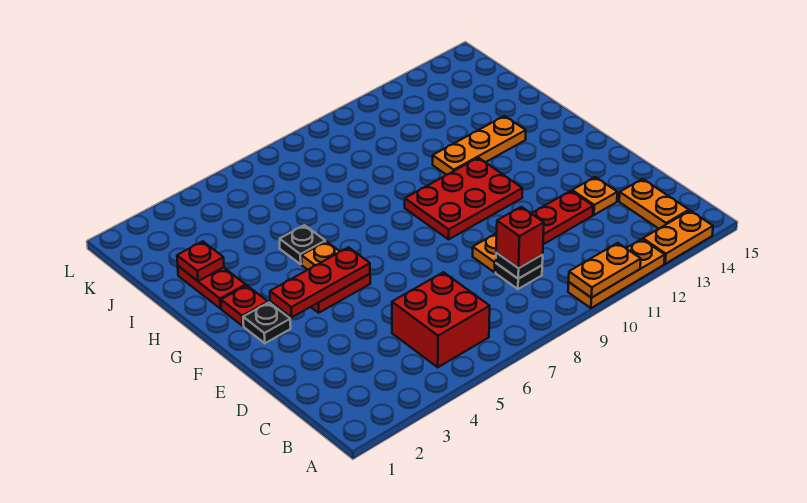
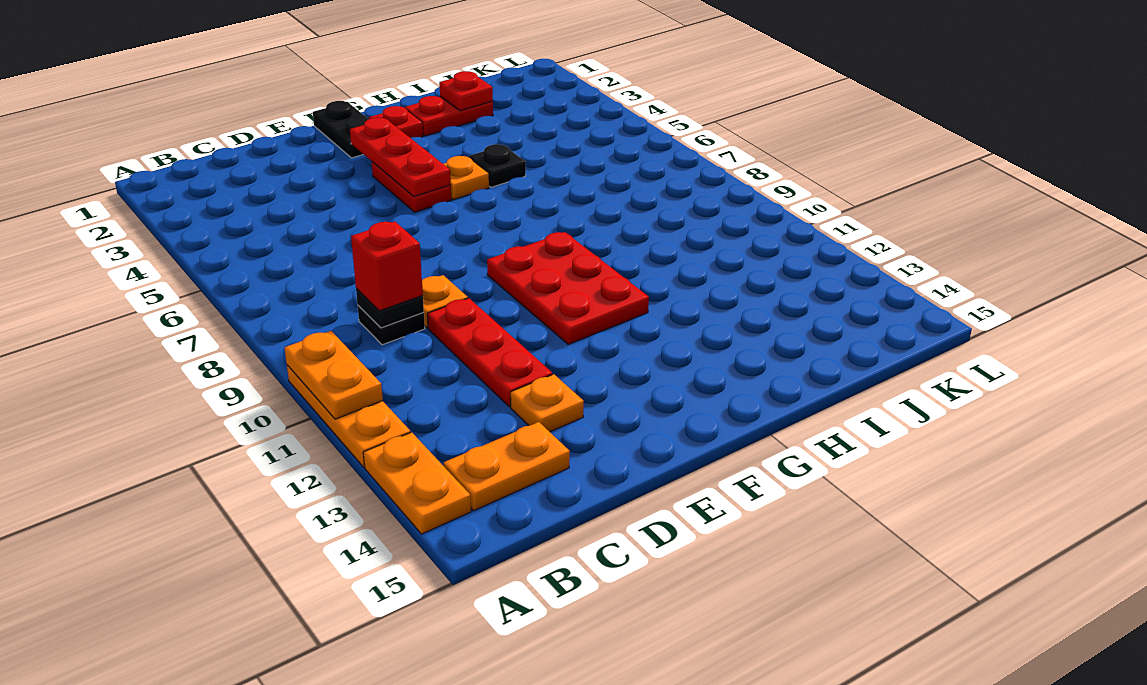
red brick B5:C6 level 1 -> none
black plate F2 level 1 -> black plate F1:F2 level 1
orange plate H11:H13 level 1 -> none

